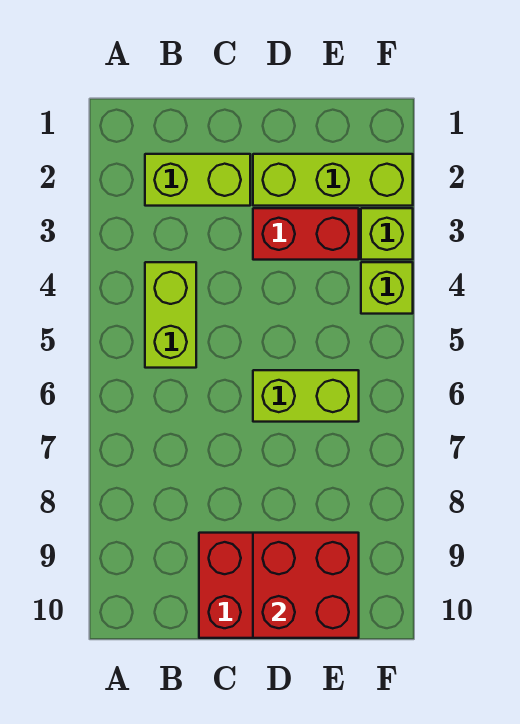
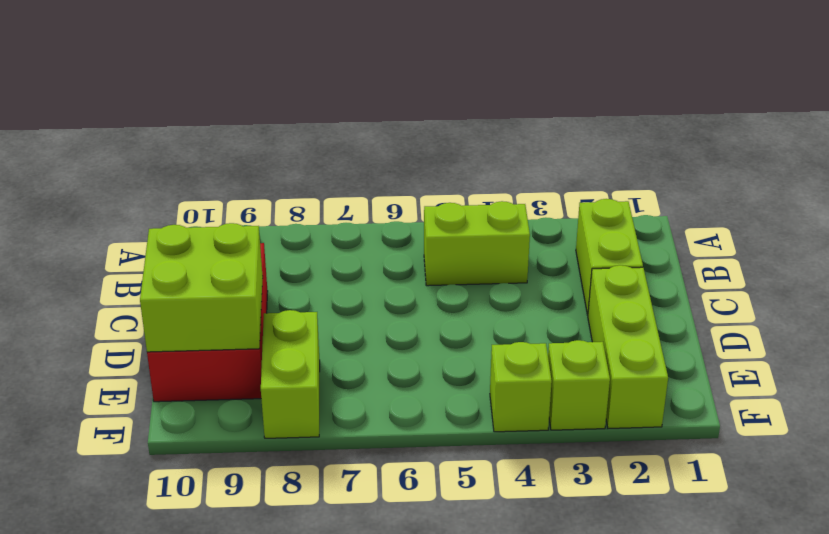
red brick D3:E3 level 1 -> none
lime brick D6:E6 level 1 -> lime brick E8:F8 level 1
red brick D9:E10 level 2 -> lime brick D9:E10 level 2

